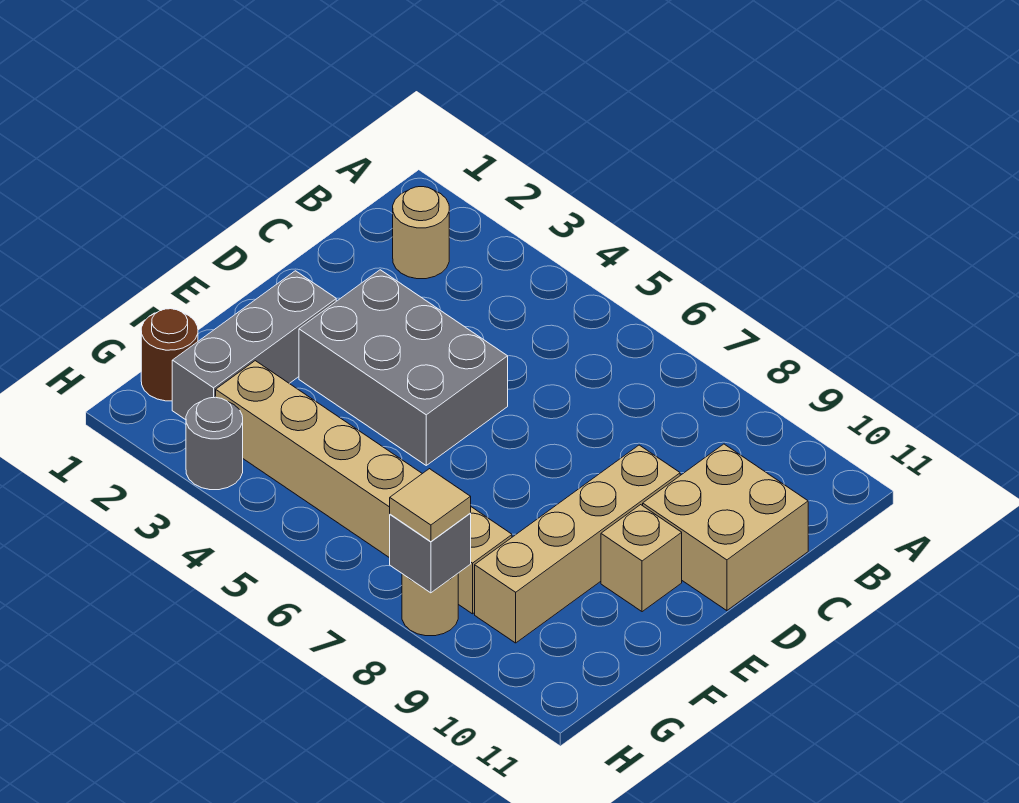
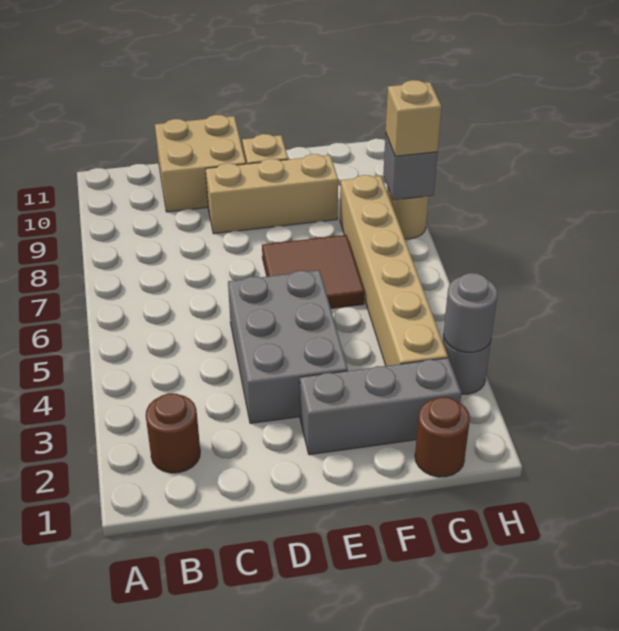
tan round brick B2 level 1 -> brown round brick B2 level 1
tan brick D9:G9 level 1 -> tan brick D9:F9 level 1
none -> brown tile E6:F7 level 1
none -> grey round brick H3 level 2
tan tile H8 level 3 -> tan brick H8 level 3

